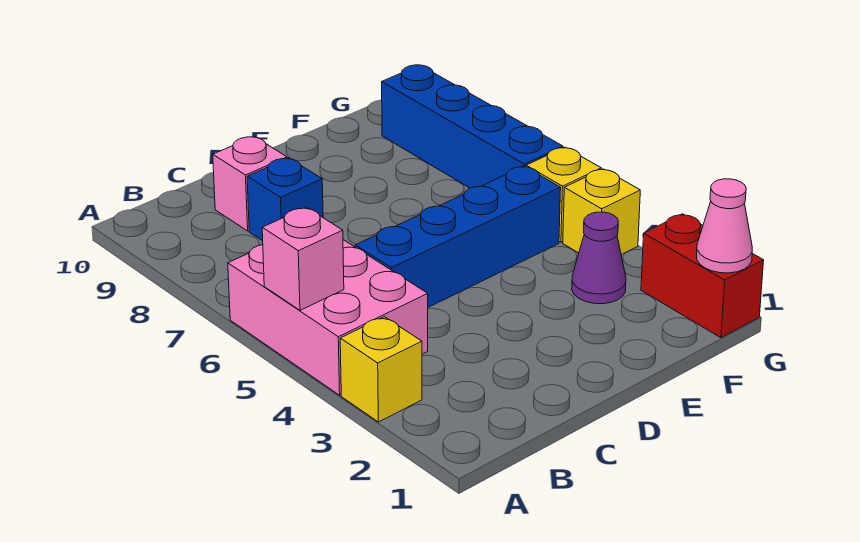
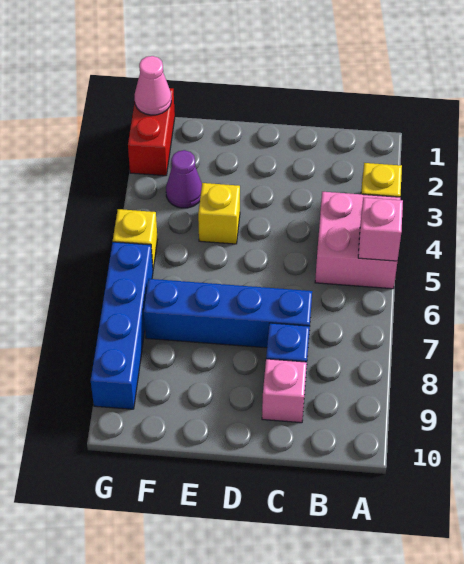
pink brick A4:B6 level 1 -> pink brick A4:B5 level 1
blue brick C5:F5 level 1 -> blue brick C7:F7 level 1
yellow brick G4 level 1 -> yellow brick E4 level 1

